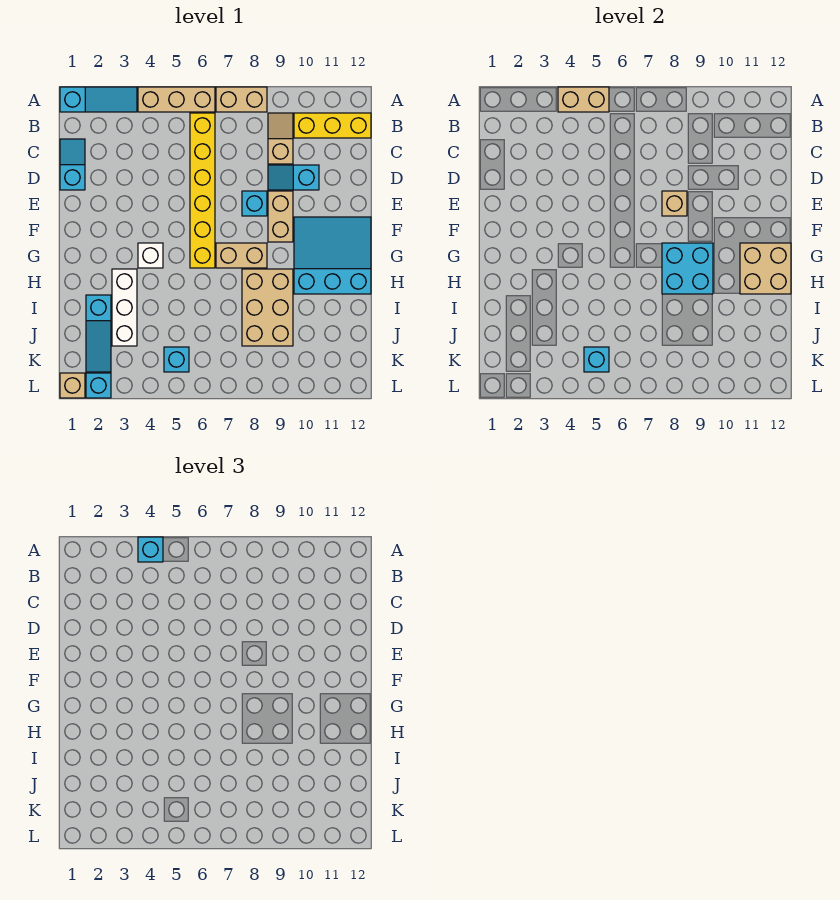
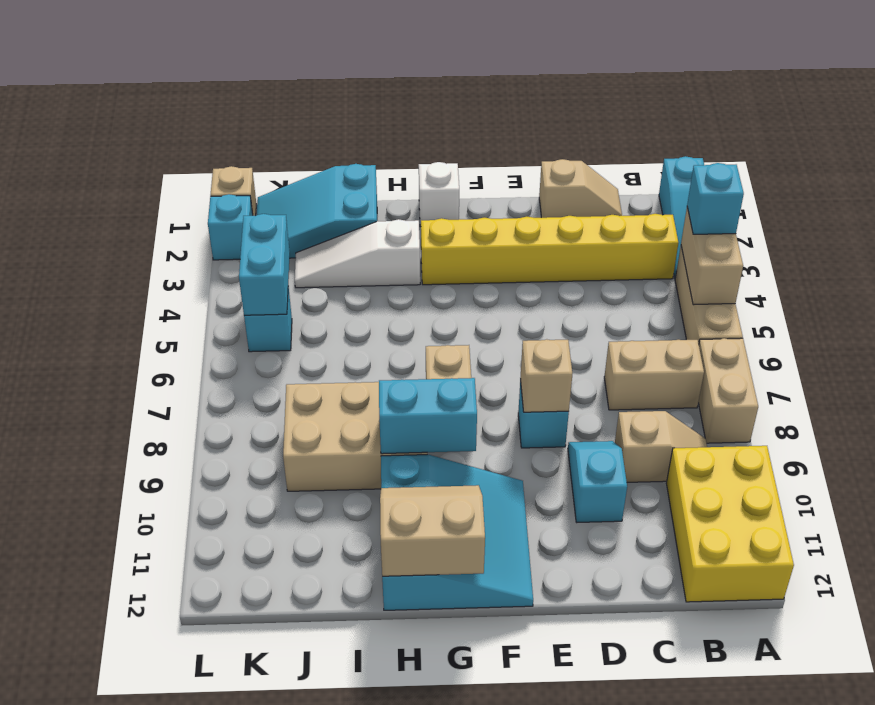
yellow brick B6:G6 level 1 -> yellow brick B3:G3 level 1
yellow brick B10:B12 level 1 -> yellow brick A10:B12 level 1
cyan slope C1:D1 level 1 top D -> tan slope C1:D1 level 1 top D
tan brick E9:F9 level 1 -> tan brick B7:C7 level 1
white brick G4 level 1 -> white brick G1 level 1
cyan brick G8:H9 level 2 -> cyan brick G9:H9 level 2
tan brick G11:H12 level 2 -> tan slope G11:H12 level 2 top 12
white brick H3:J3 level 1 -> white slope H3:J3 level 1 top H
cyan slope I2:K2 level 1 top I -> cyan slope I1:K2 level 1 top I
cyan brick K5 level 2 -> cyan brick K4:K5 level 2

